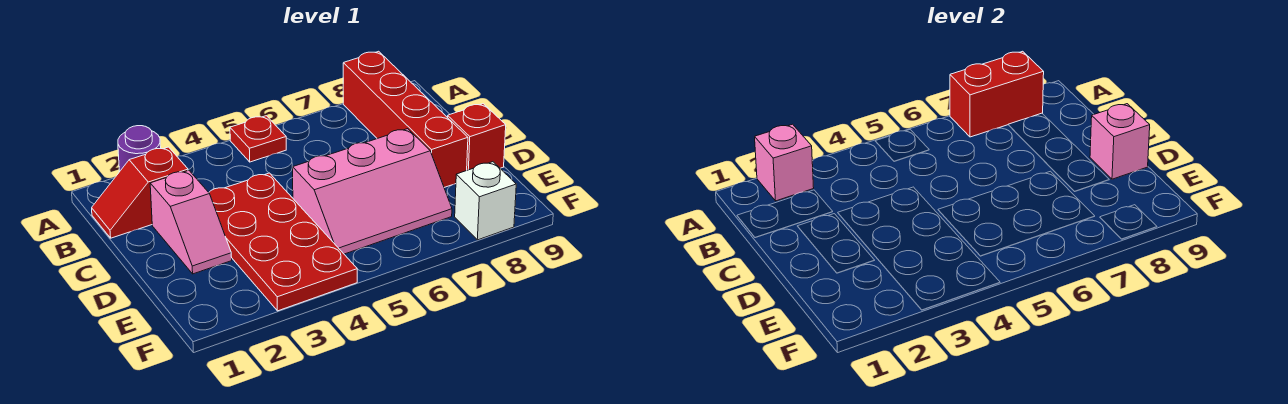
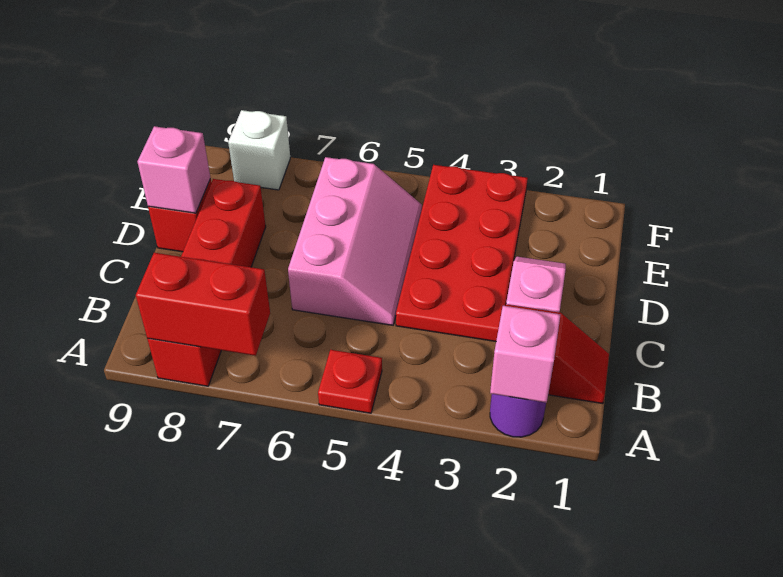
pink slope D5:E7 level 1 top D -> pink slope C5:E6 level 1 top 6

